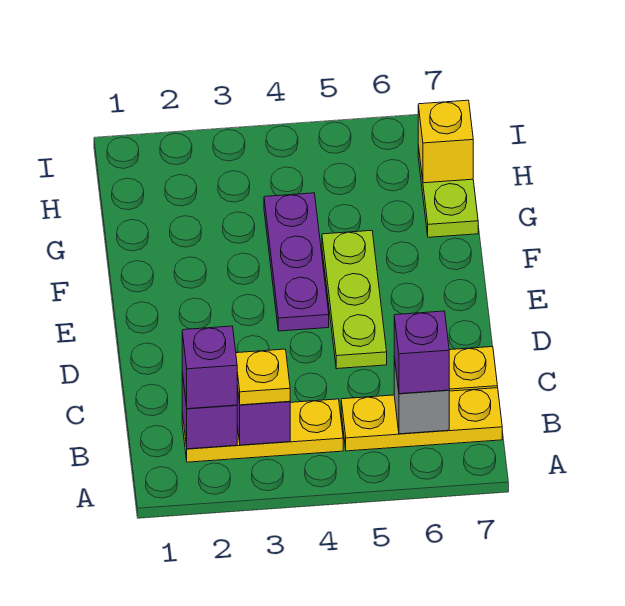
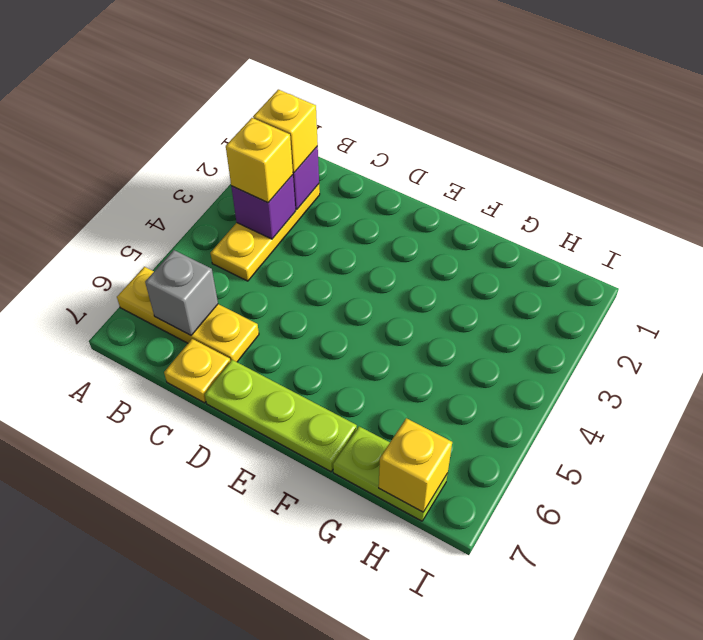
purple brick B2 level 3 -> yellow brick B2 level 3
yellow plate B3 level 3 -> yellow brick B3 level 3
yellow plate B5:B7 level 1 -> yellow plate A6:C6 level 1
purple brick B6 level 3 -> none
lime plate D5:F5 level 1 -> lime plate D7:F7 level 1
purple plate E4:G4 level 1 -> none

